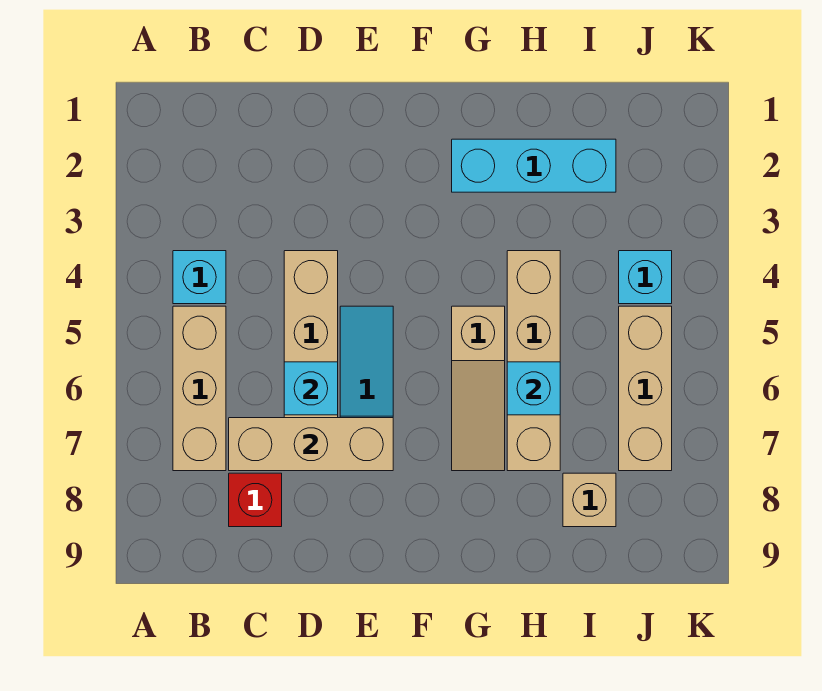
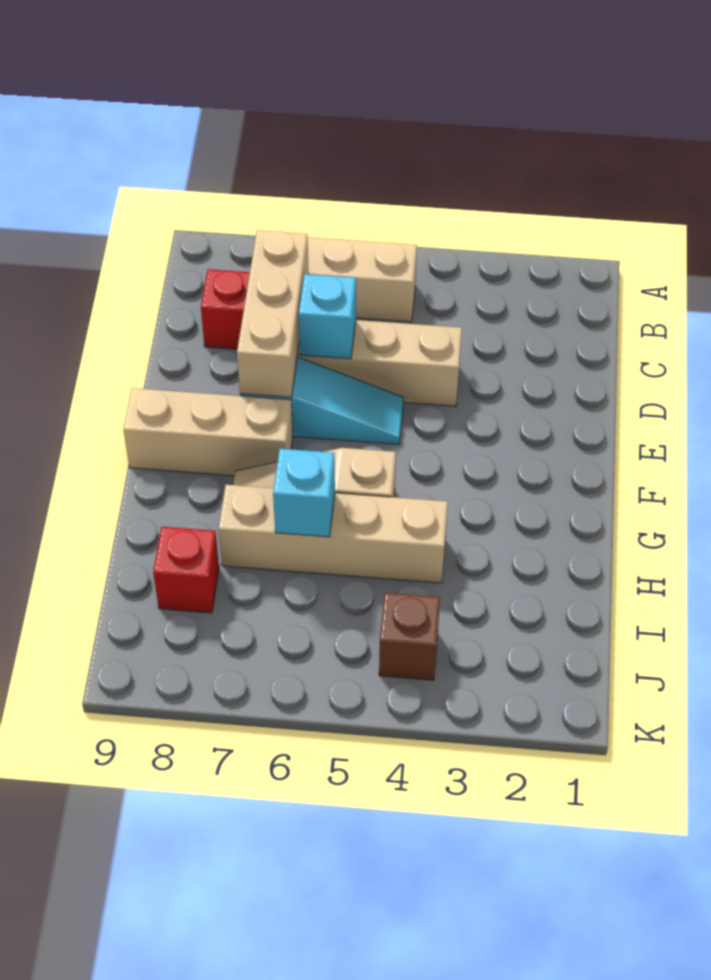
cyan brick B4 level 1 -> none
cyan brick G2:I2 level 1 -> none
tan brick I8 level 1 -> red brick I8 level 1
cyan brick J4 level 1 -> brown brick J4 level 1
tan brick J5:J7 level 1 -> tan brick F7:F9 level 1

